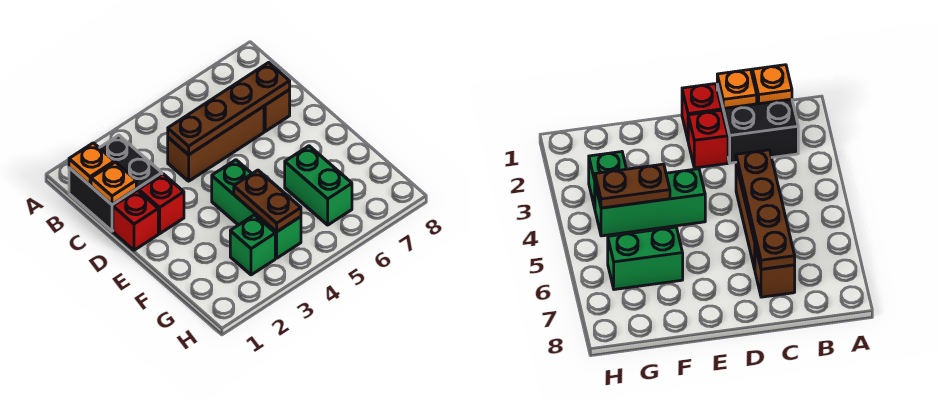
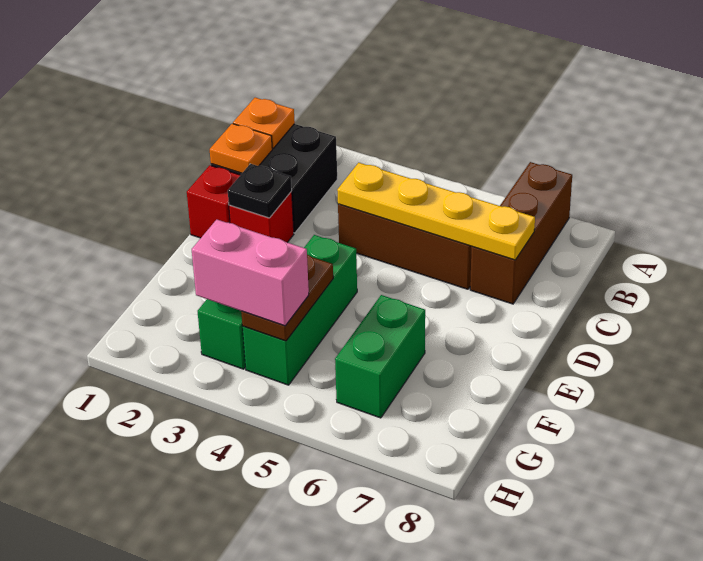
brown plate C4:C7 level 2 -> yellow plate C4:C7 level 2
brown brick C7 level 1 -> brown brick A7:C7 level 1
none -> black plate D2 level 2
none -> pink brick G3:G4 level 3

